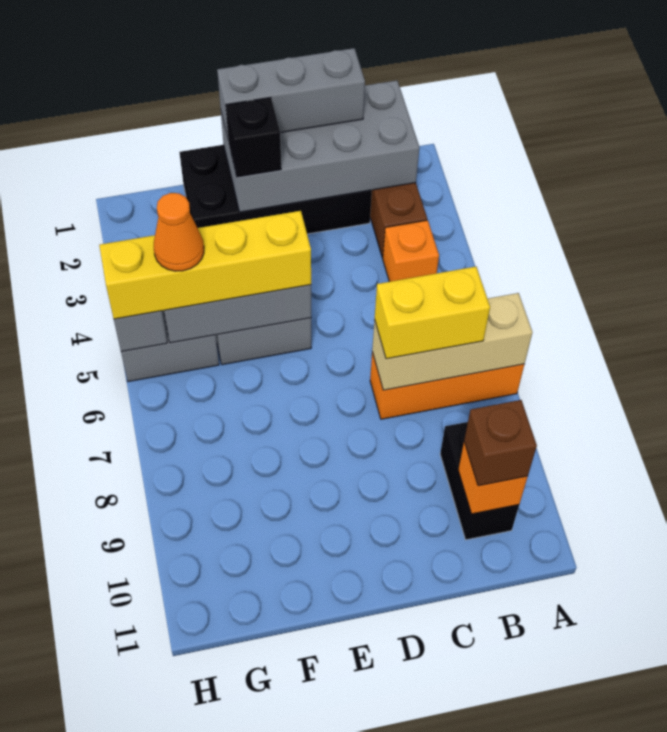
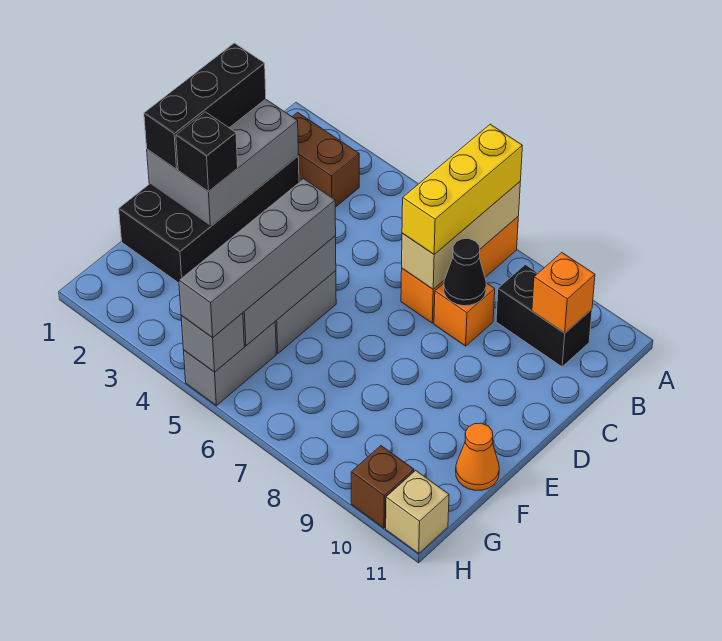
grey brick B1:E2 level 2 -> grey brick C1:E2 level 2
orange brick B4 level 1 -> orange brick C8 level 1
yellow brick B7:C7 level 3 -> yellow brick A7:C7 level 3
brown brick B10 level 3 -> brown brick H10 level 1
grey brick C1:E1 level 3 -> black brick C1:E1 level 3
none -> black cone C8 level 2
yellow brick E5:H5 level 3 -> grey brick E5:H5 level 3
orange cone G5 level 4 -> orange cone F11 level 1
none -> tan brick H11 level 1

